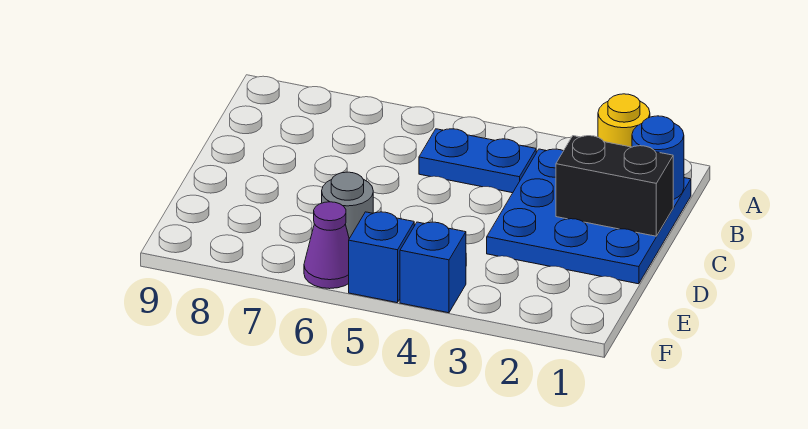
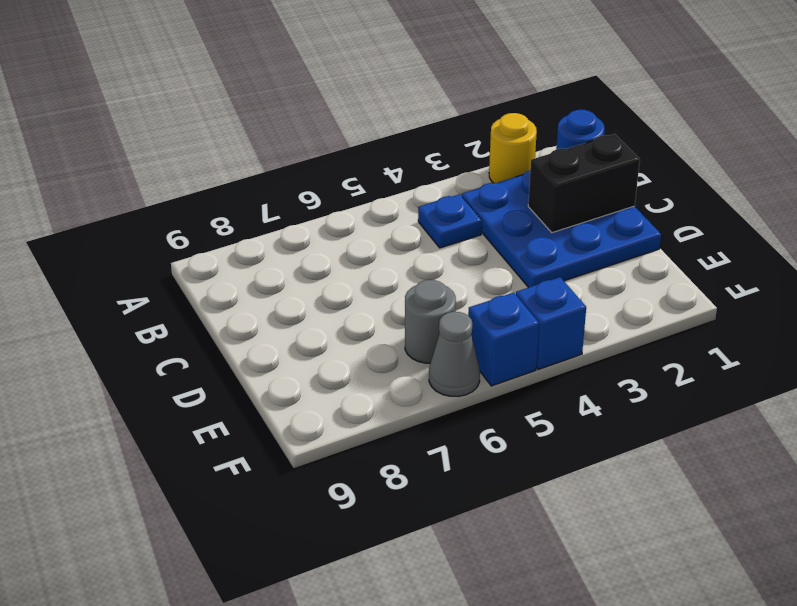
blue plate B4:B5 level 1 -> blue plate B4 level 1
purple cone F6 level 1 -> grey cone F6 level 1

